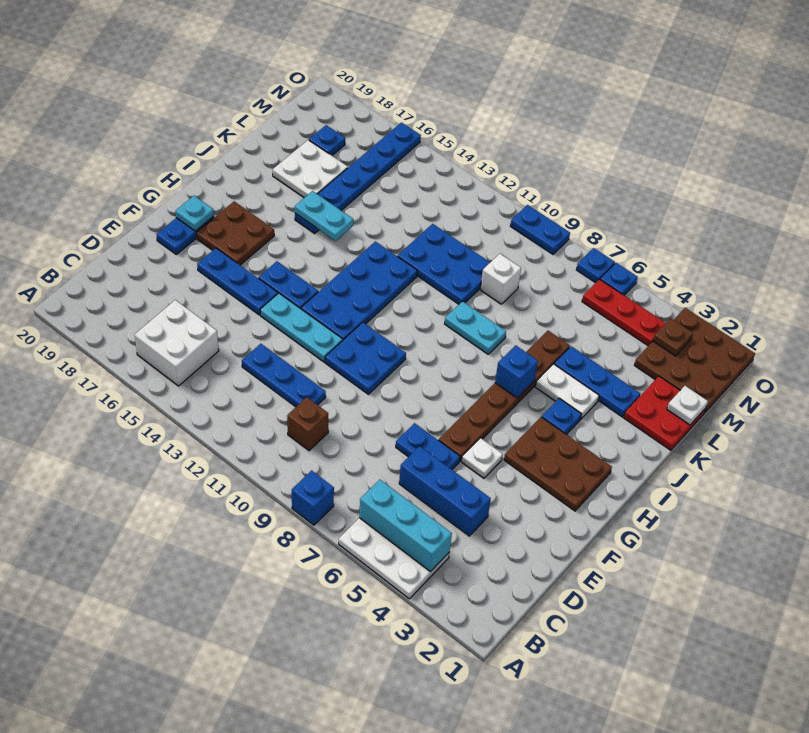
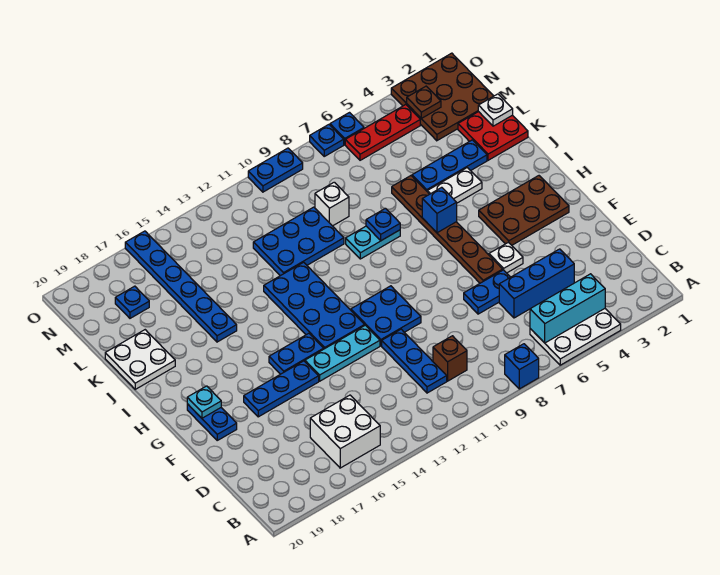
blue plate D11:D13 level 1 -> blue plate C11:E11 level 1
brown plate G17:H18 level 1 -> none
blue plate I4 level 1 -> blue plate J8 level 2
cyan plate J15:J16 level 2 -> none
white plate K17:L18 level 1 -> white plate J19:K20 level 1

